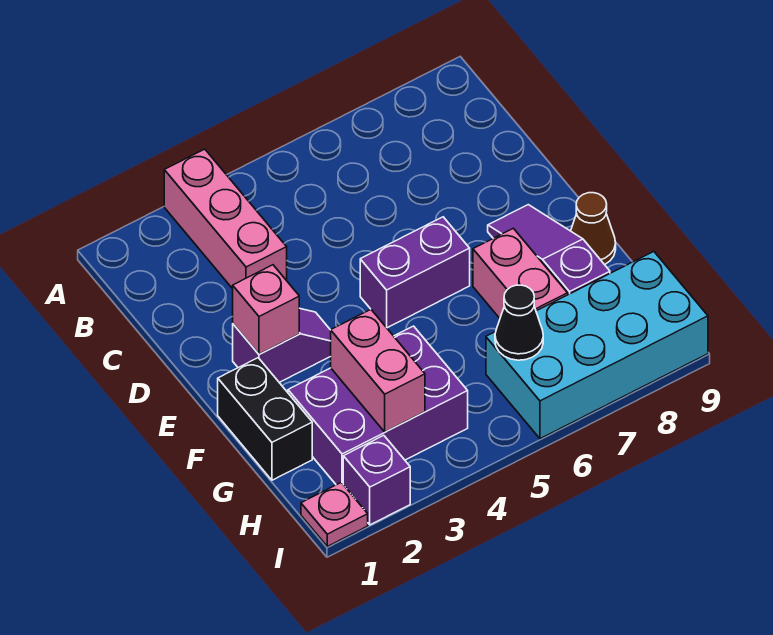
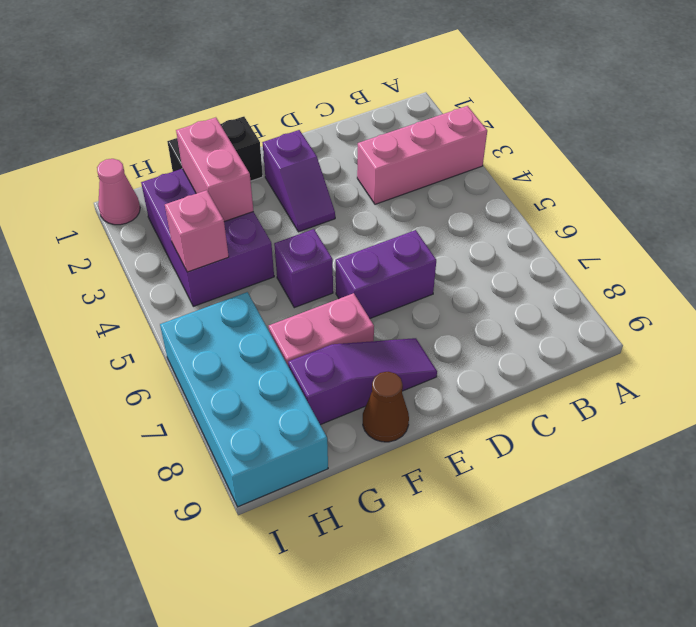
pink brick E2 level 2 -> pink brick H4 level 2
purple brick E5:E6 level 1 -> purple brick D6:E6 level 1
pink brick G3:H3 level 2 -> pink brick G2:G3 level 2
black cone H6 level 2 -> none
pink plate I1 level 1 -> pink cone I1 level 1
purple brick I2 level 1 -> purple brick F5 level 1

